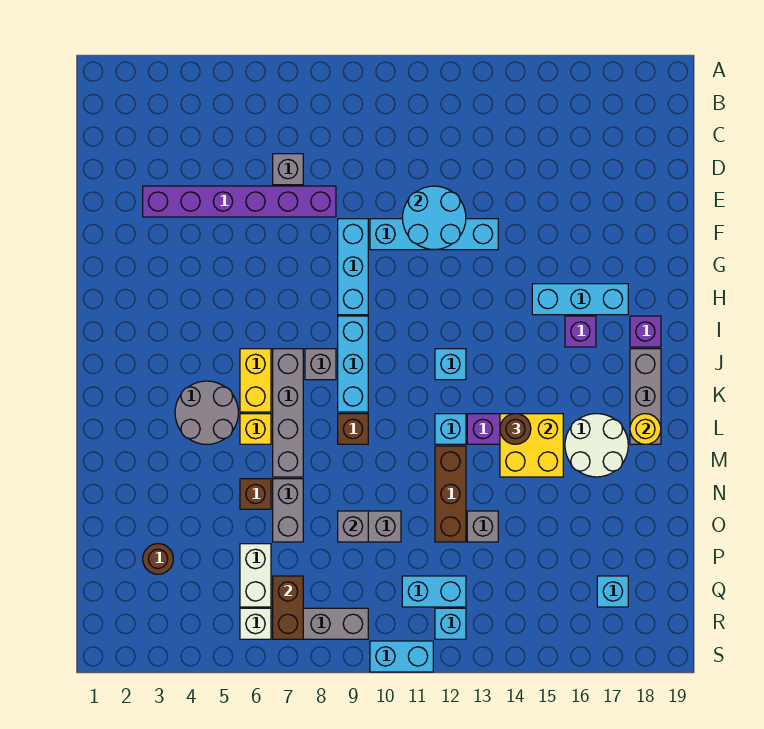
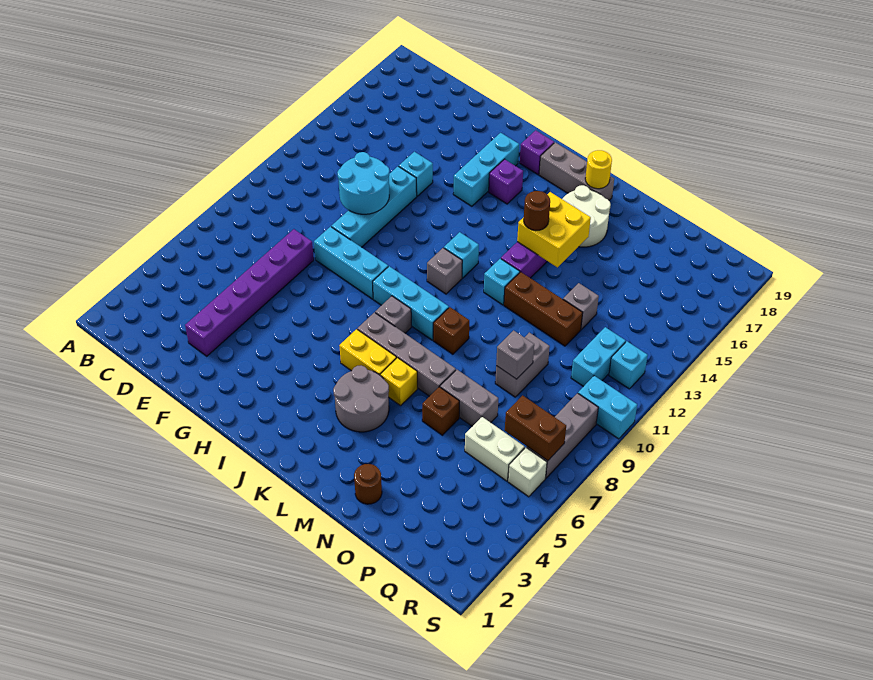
grey brick D7 level 1 -> grey brick J11 level 1
brown round brick P3 level 1 -> brown round brick N2 level 1
cyan brick Q17 level 1 -> cyan brick F14 level 1
cyan brick S10:S11 level 1 -> cyan brick R10:S10 level 1

